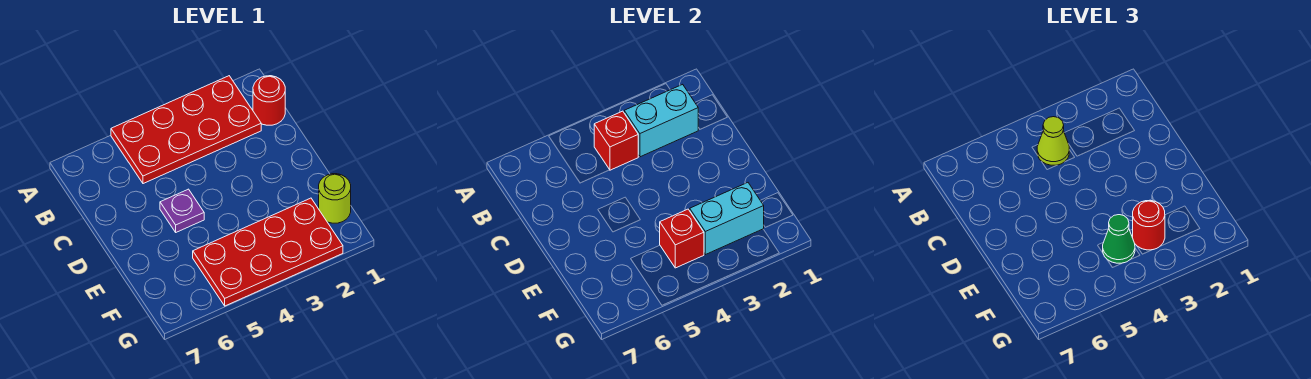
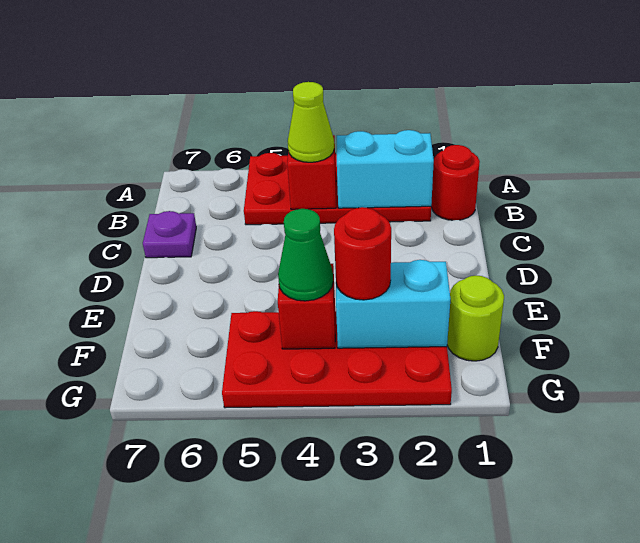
purple plate D5 level 1 -> purple plate C7 level 1

